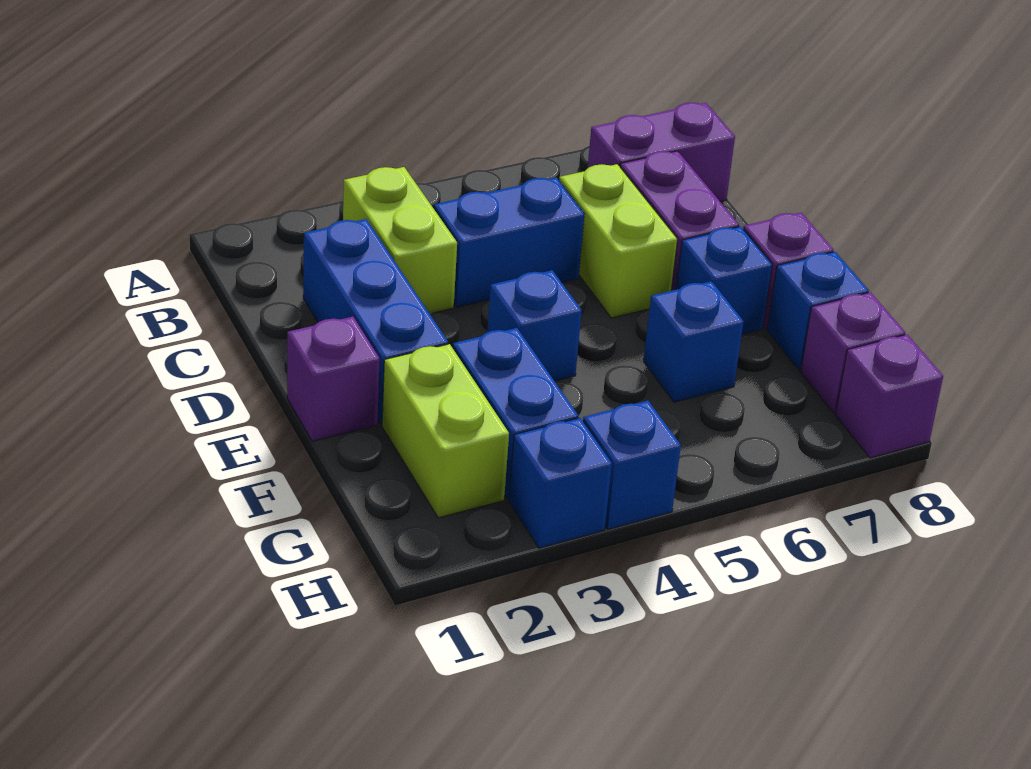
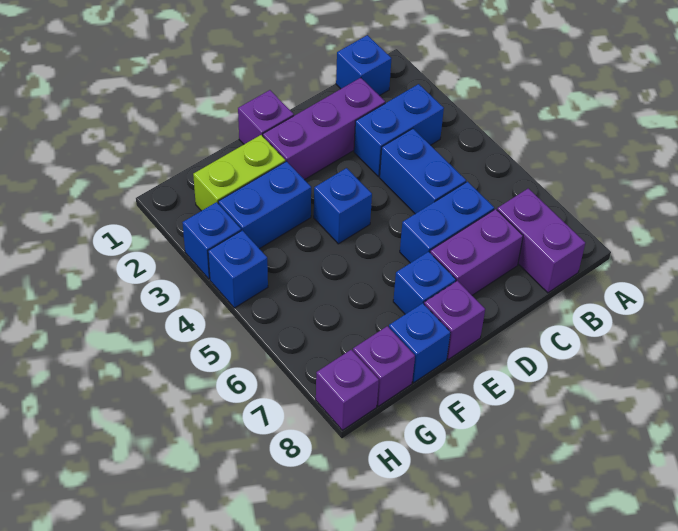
lime brick B3:C3 level 1 -> blue brick B3:C3 level 1
blue brick C2:E2 level 1 -> purple brick C2:E2 level 1
lime brick C6:D6 level 1 -> blue brick C6:D6 level 1
blue brick F6 level 1 -> blue brick B1 level 1

